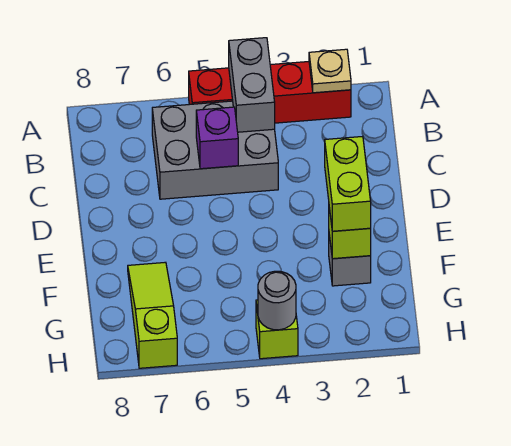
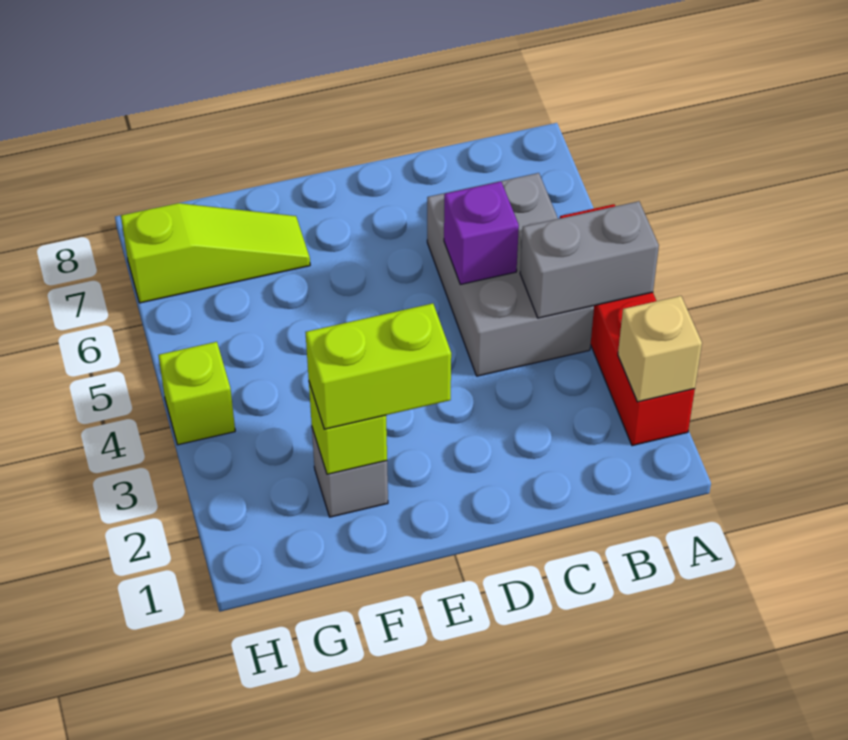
tan plate A2 level 2 -> tan brick A2 level 2
grey round brick H4 level 2 -> none

